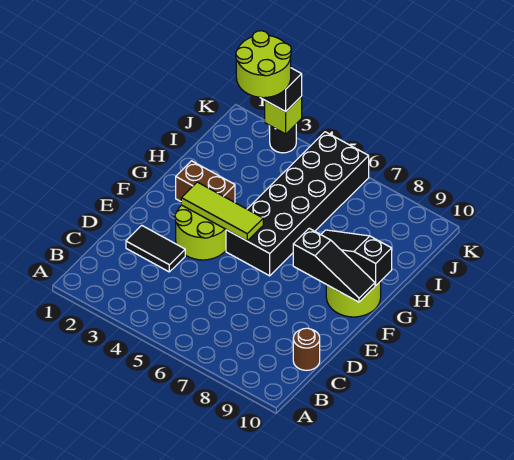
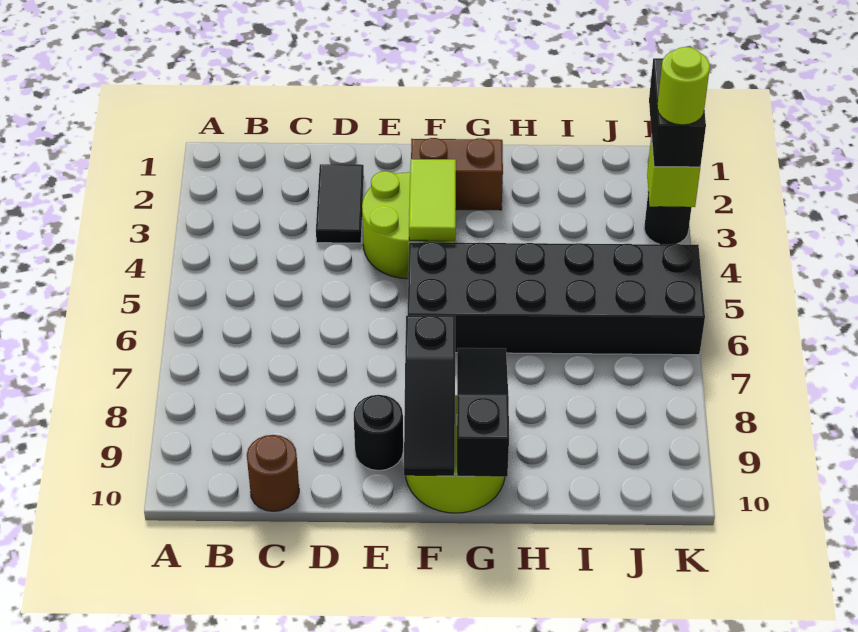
none -> black round brick E9 level 1
lime tile F3:F5 level 2 -> lime tile F3:F4 level 2
brown brick G2:G3 level 1 -> brown brick F2:G2 level 1
lime round brick J2:K3 level 4 -> lime round brick K3 level 4

